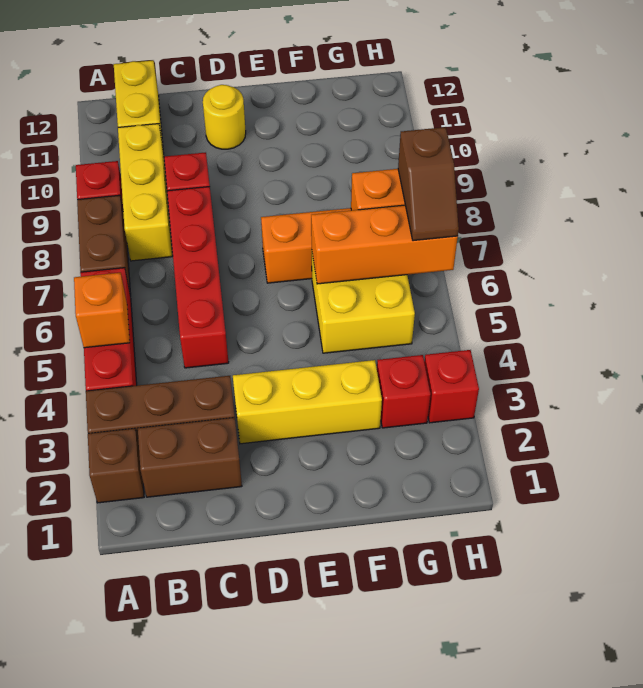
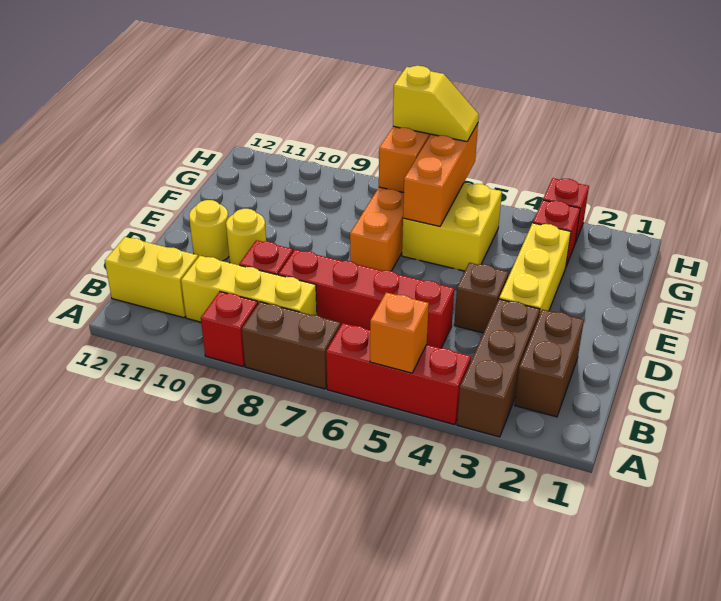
brown brick A2 level 1 -> brown brick D4 level 1
none -> yellow round brick D10 level 1
brown slope H6:H7 level 3 top 7 -> yellow slope H6:H7 level 3 top 7

